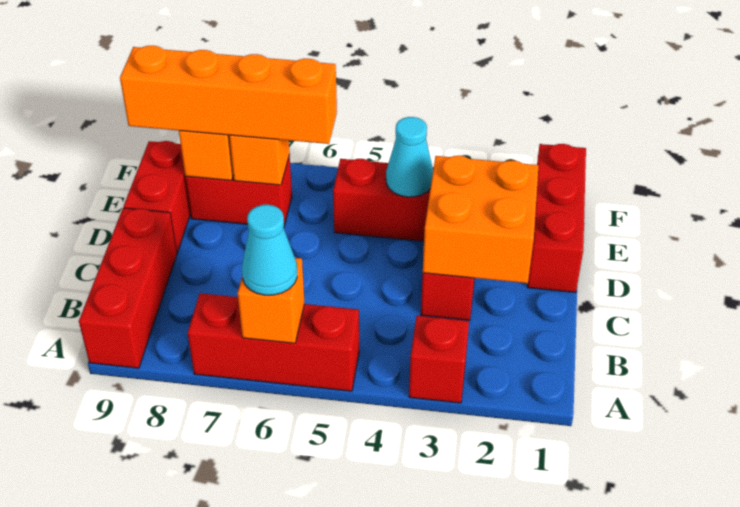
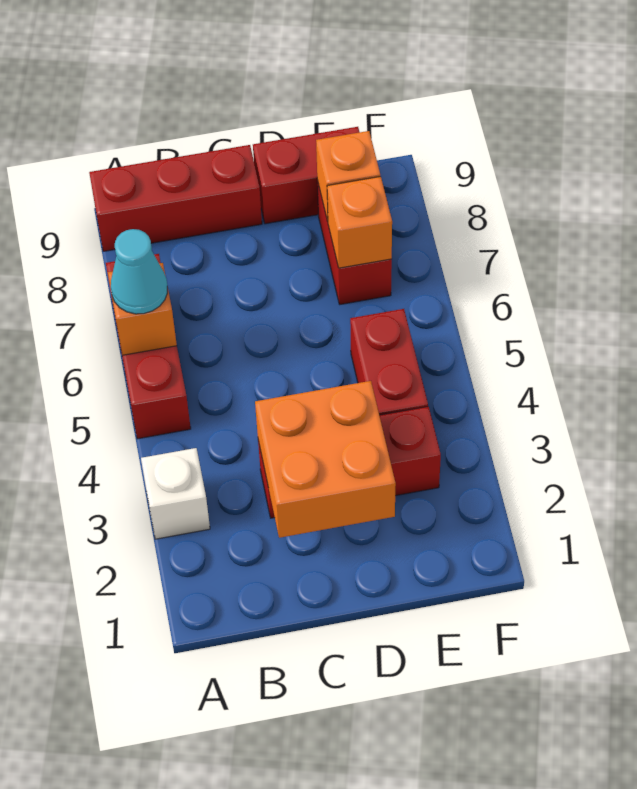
red brick A3 level 1 -> white brick A3 level 1
red brick D1:F1 level 1 -> none
cyan cone E4 level 2 -> none
orange brick E6:E9 level 3 -> none

